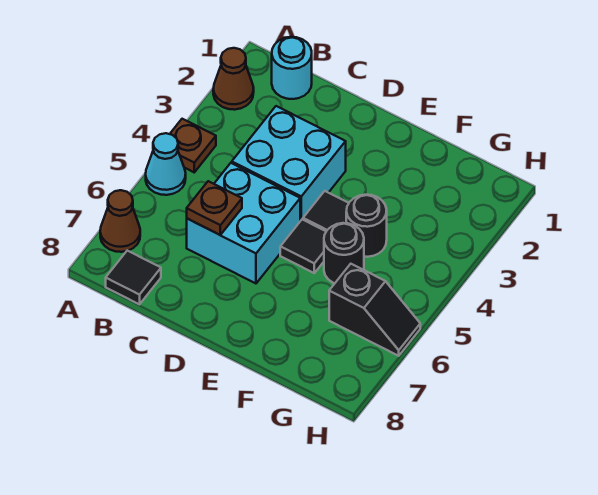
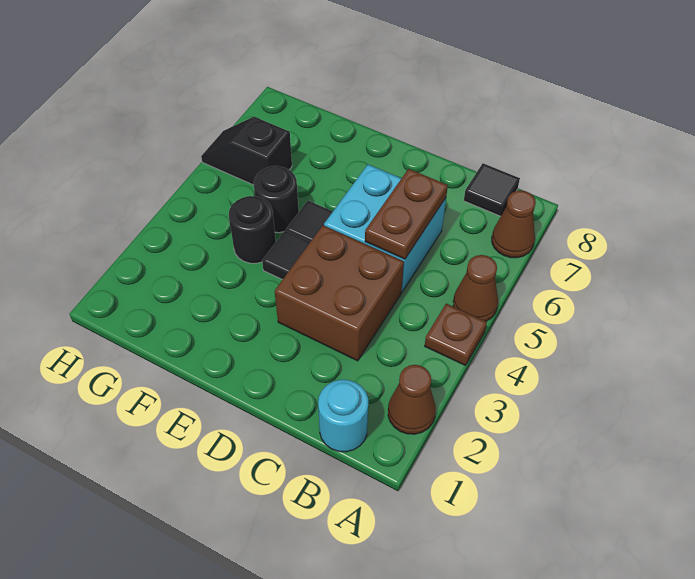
cyan cone A5 level 1 -> brown cone A5 level 1
cyan brick C3:D4 level 1 -> brown brick C3:D4 level 1
brown plate C6 level 2 -> brown plate C5:C6 level 2

